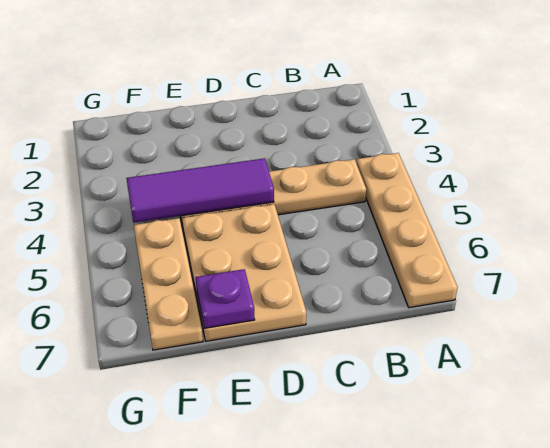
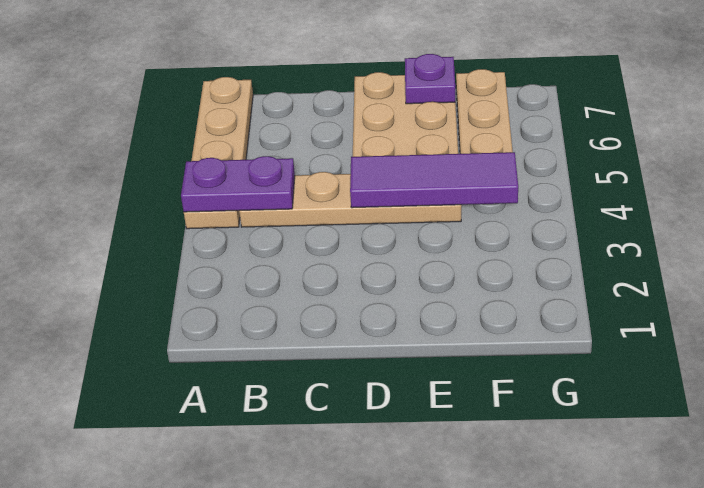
none -> purple plate A4:B4 level 2

